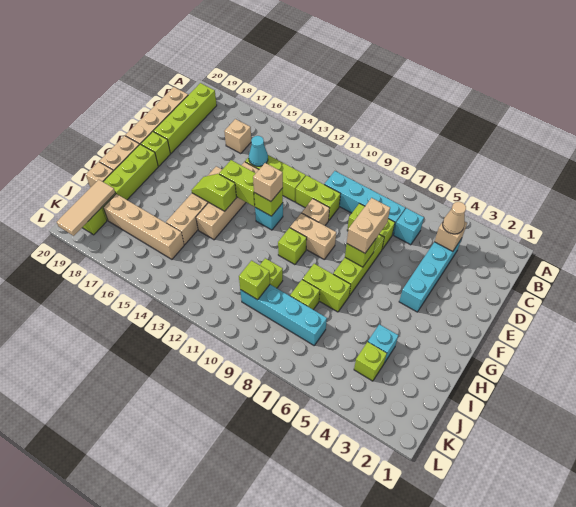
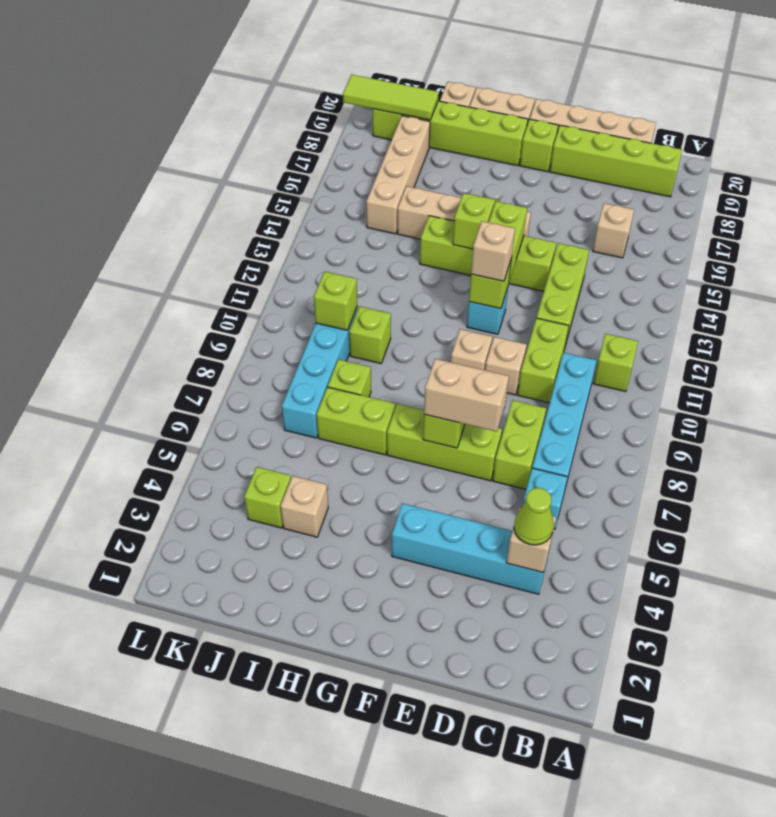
tan cone C4 level 3 -> lime cone C4 level 3
cyan cone D14 level 2 -> none
tan brick E14:H14 level 1 -> lime brick E14:H14 level 1
tan brick F9:F10 level 1 -> tan brick F10 level 1
lime brick G10 level 1 -> lime brick B11 level 1
lime brick H7:H8 level 1 -> lime brick H7:I7 level 1
cyan brick I4 level 1 -> tan brick I4 level 1
tan tile J19:L19 level 2 -> lime tile J19:L19 level 2

